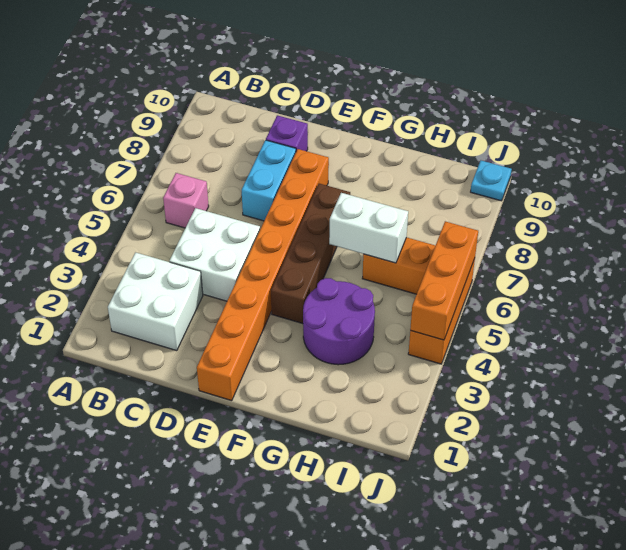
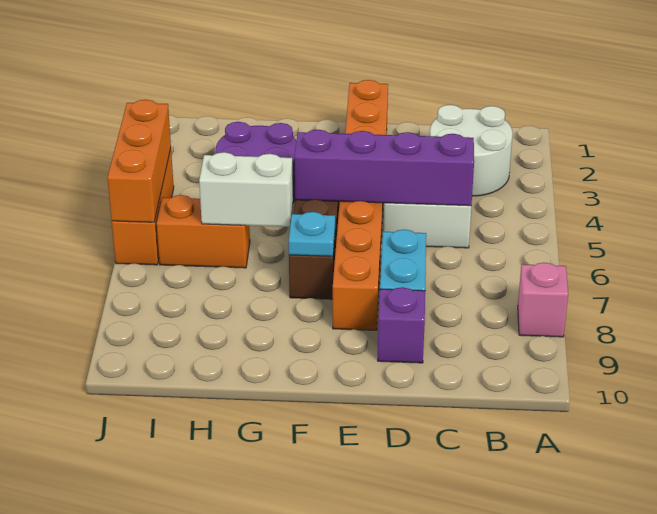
white brick B2:C3 level 1 -> white round brick B2:C3 level 1
pink brick B6 level 1 -> pink brick A8 level 1
none -> purple brick C5:F5 level 2
cyan plate J10 level 1 -> cyan plate F7 level 2

